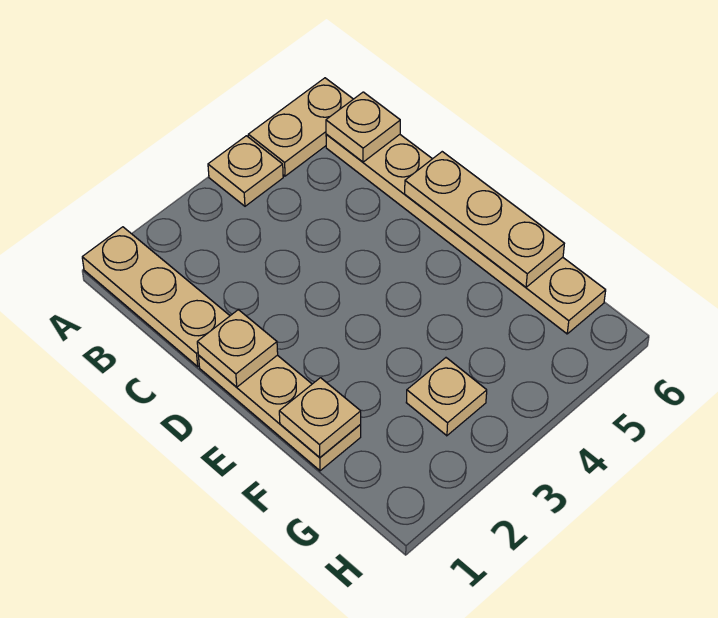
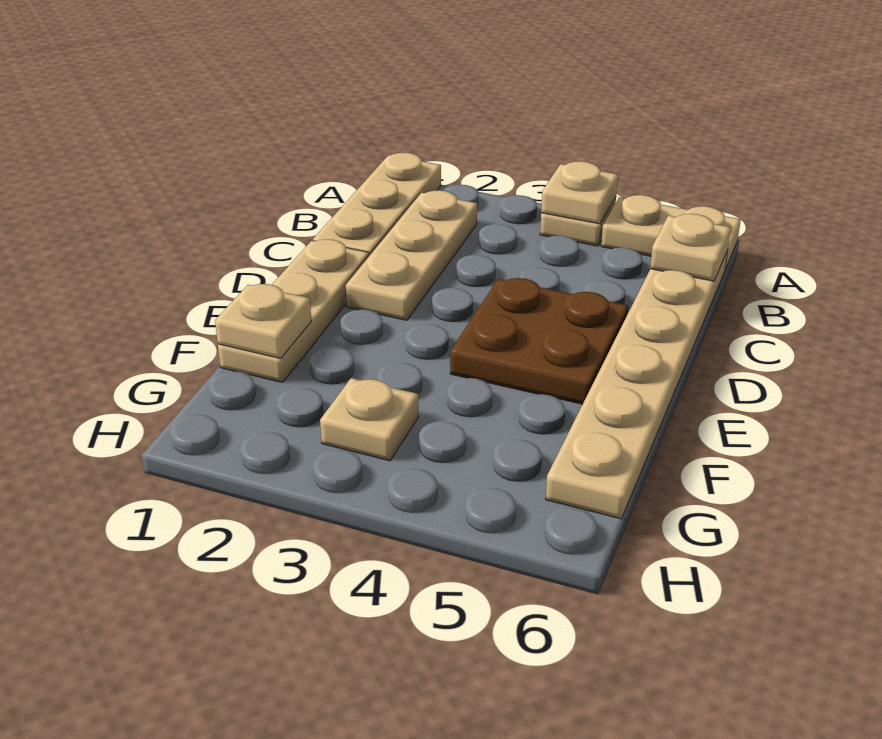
tan plate D1 level 2 -> tan plate A4 level 2
none -> brown plate D4:E5 level 1
tan plate D6:F6 level 2 -> tan plate B2:D2 level 1

